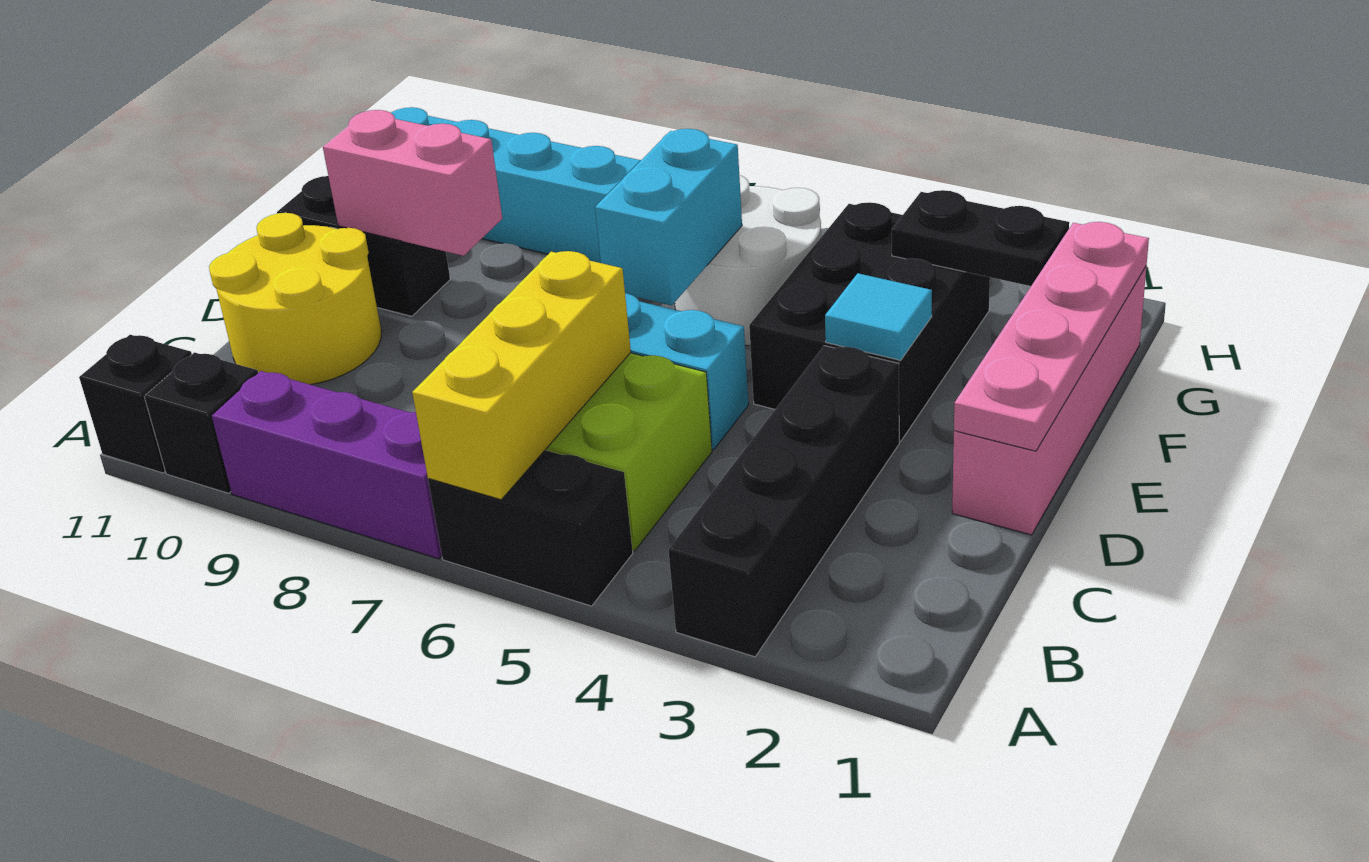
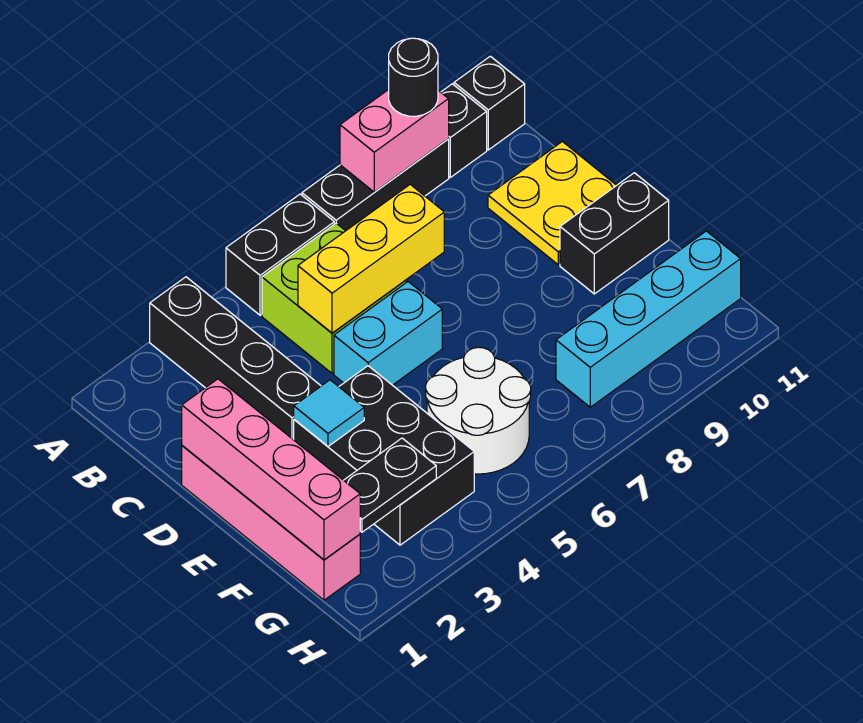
yellow brick A6:C6 level 2 -> yellow brick C5:C7 level 2
purple brick A7:A9 level 1 -> black brick A7:A9 level 1
none -> black round brick A9 level 3
yellow round brick C10:D11 level 1 -> yellow plate C10:D11 level 1
pink plate D1:G1 level 2 -> pink brick D1:G1 level 2
cyan brick E6:F6 level 2 -> none
pink brick E9:E10 level 2 -> pink brick A8:A9 level 2

